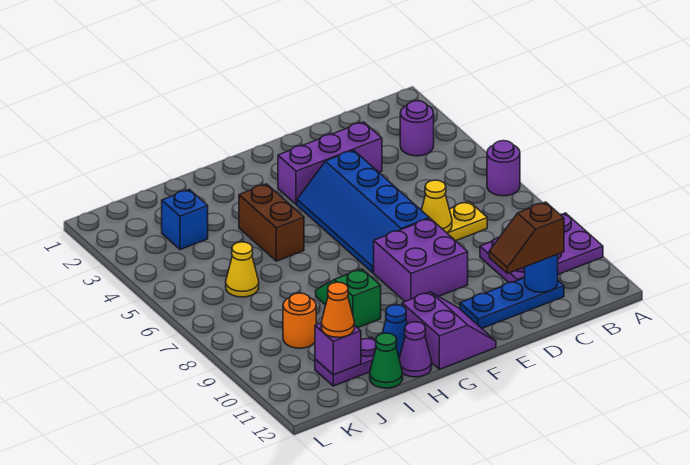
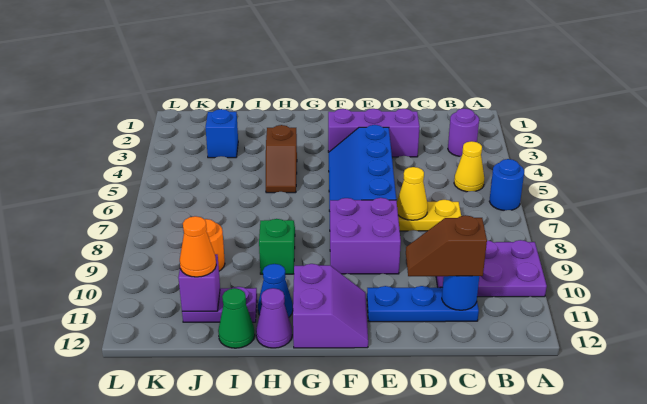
purple round brick A6 level 1 -> blue round brick A6 level 1
brown brick H4:H5 level 1 -> brown slope H4:H5 level 1 top 4
yellow cone J6 level 1 -> yellow cone B5 level 1

